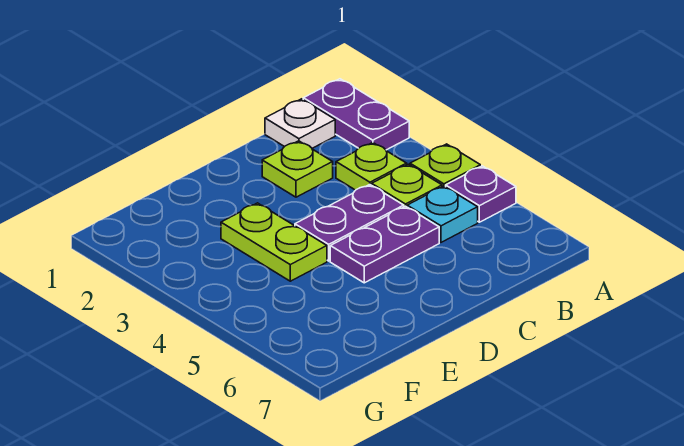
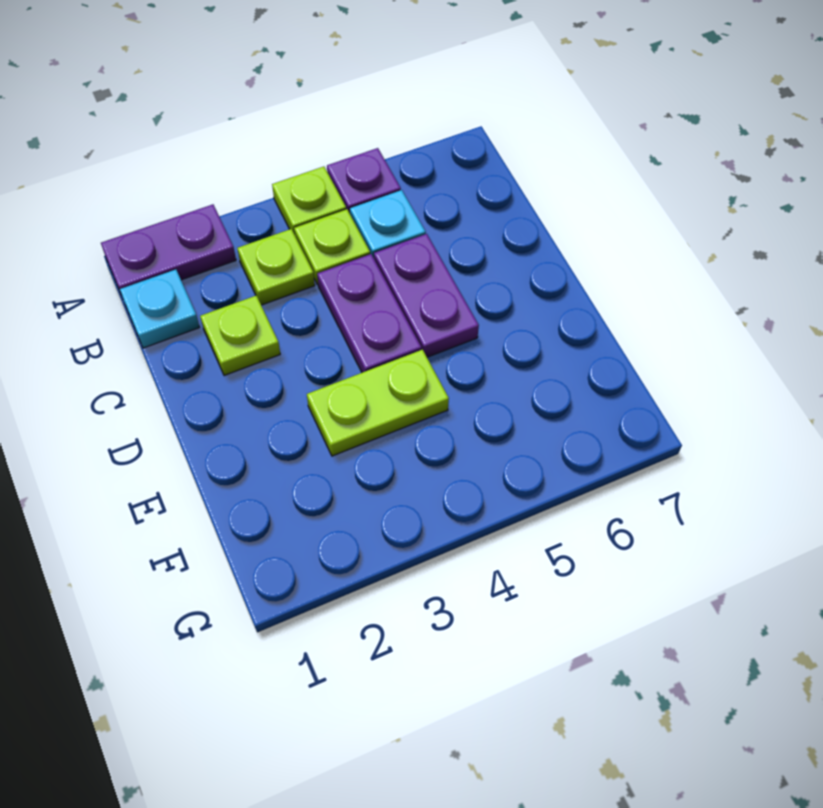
white plate B1 level 1 -> cyan plate B1 level 1

